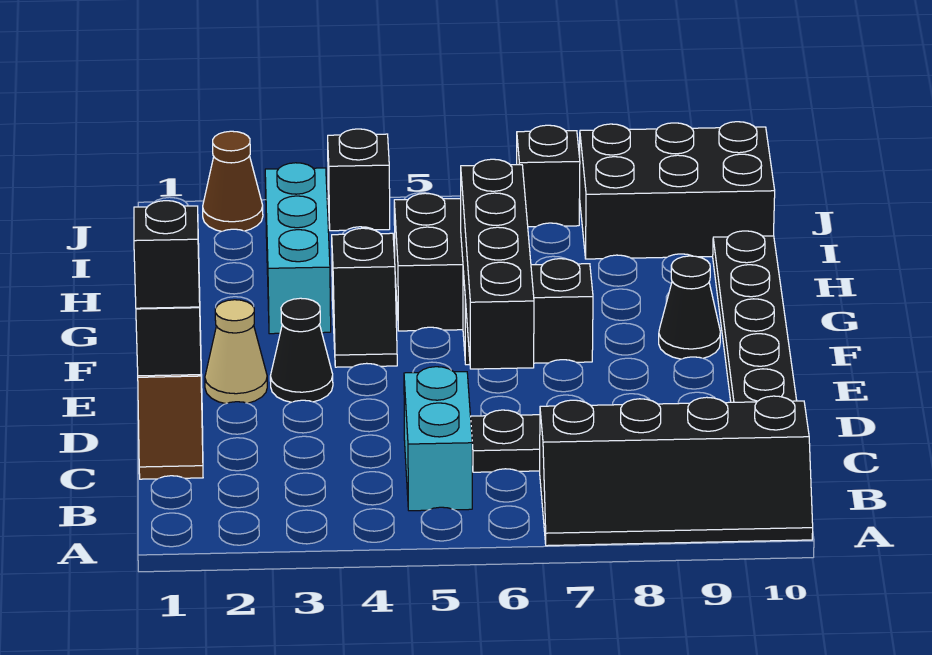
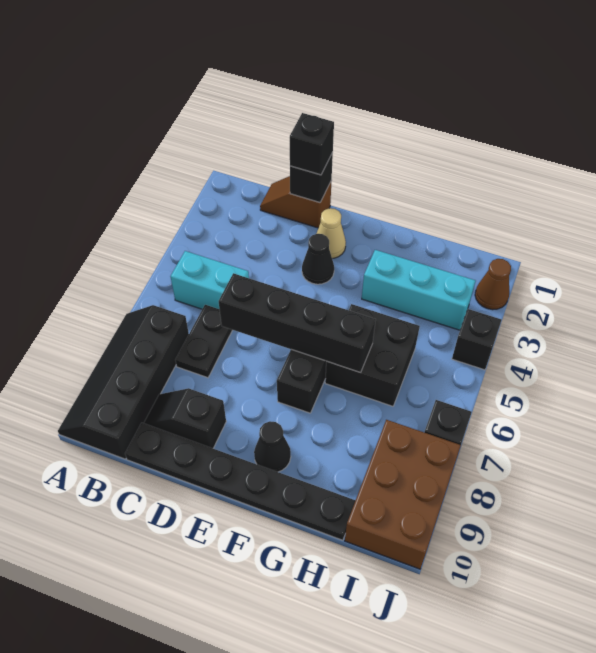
black slope F4:G4 level 1 top G -> black slope C9:D9 level 1 top D
black brick I8:J10 level 1 -> brown brick I8:J10 level 1

